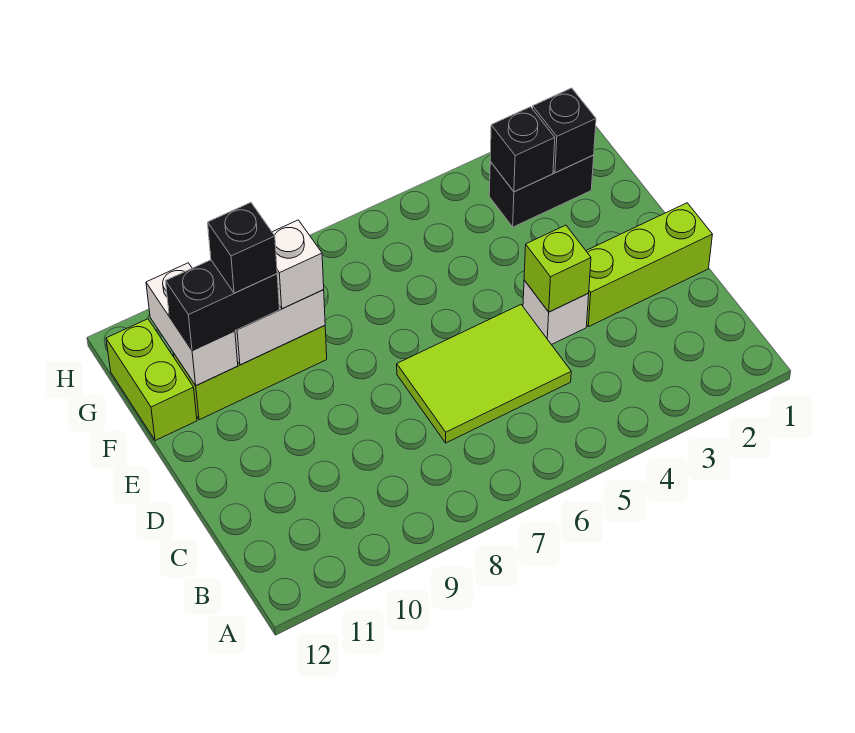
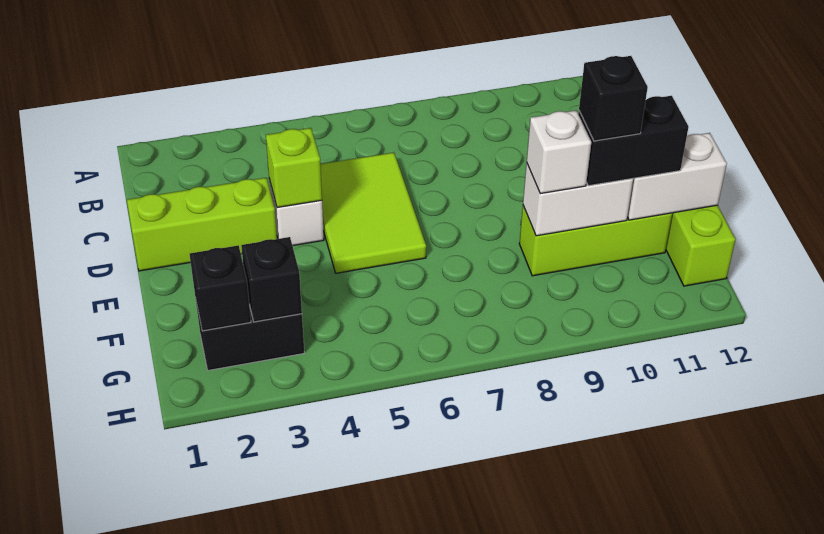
lime tile C5:D7 level 1 -> lime tile C5:E6 level 1
white brick F11:G11 level 2 -> white brick F11:F12 level 2

